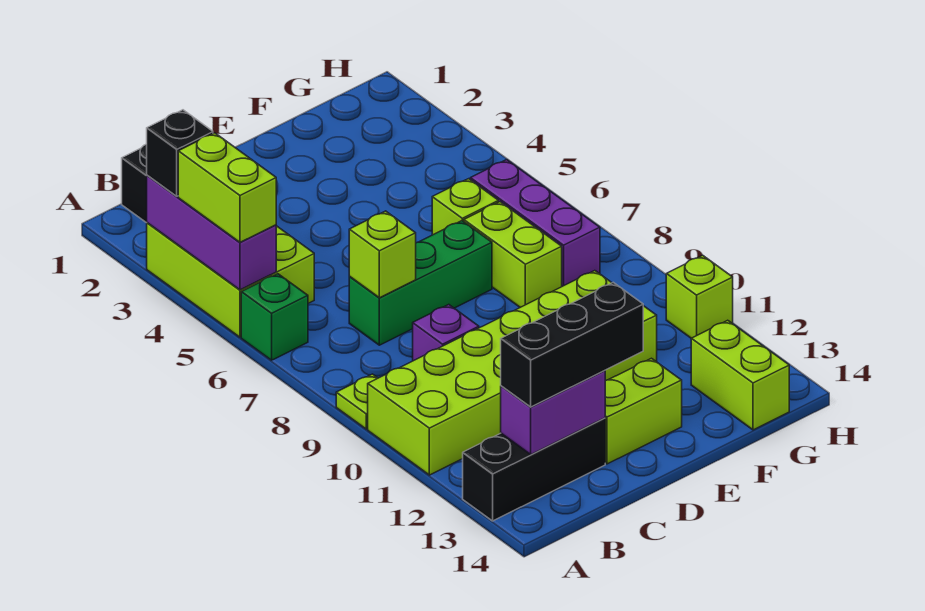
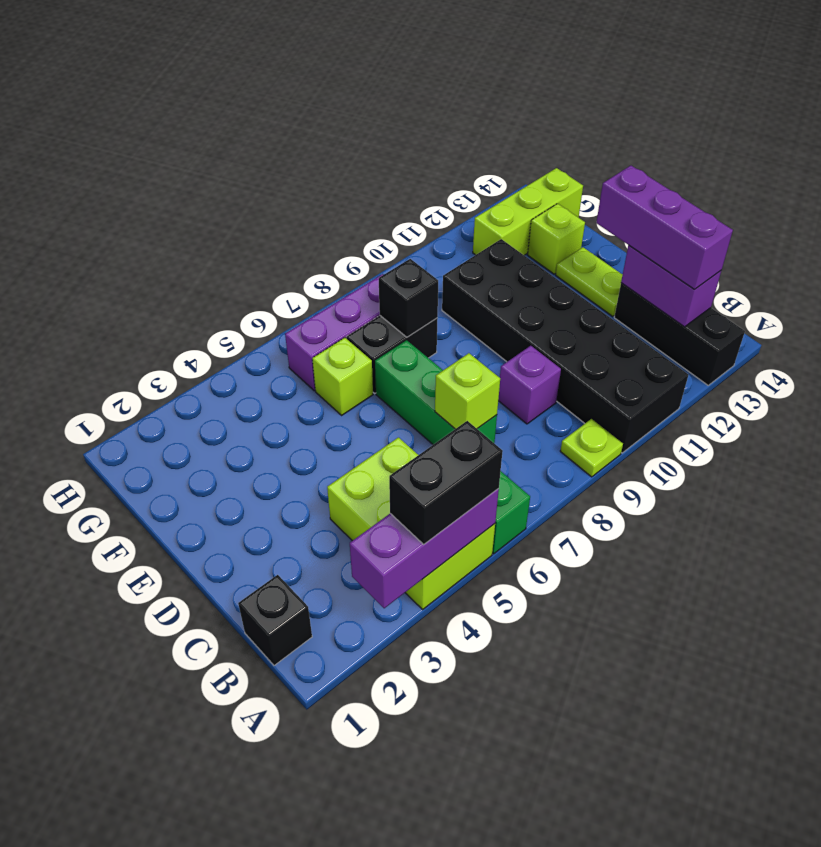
lime brick A3:B5 level 1 -> lime brick A4:C5 level 1
black brick A3 level 3 -> black brick F8 level 2
lime brick A4:A5 level 3 -> black brick A4:A5 level 3
lime brick A10:F11 level 1 -> black brick A10:F11 level 1
black brick B13:D13 level 3 -> purple brick B13:D13 level 3
lime brick D13:E13 level 1 -> lime plate D13:E13 level 1
lime brick F7:F8 level 1 -> black brick F7:F8 level 1
lime brick G13:G14 level 1 -> lime brick G12:G14 level 1
lime brick H11 level 1 -> lime brick F13 level 1

